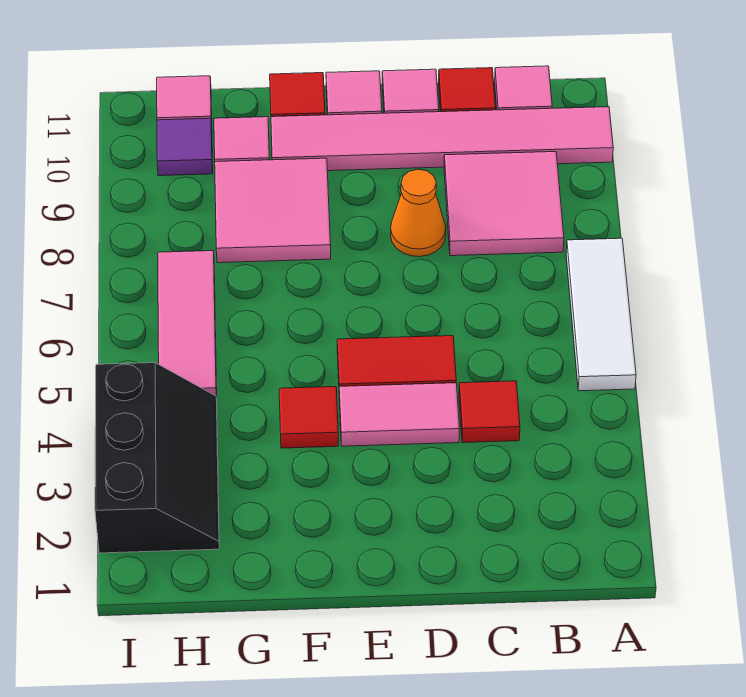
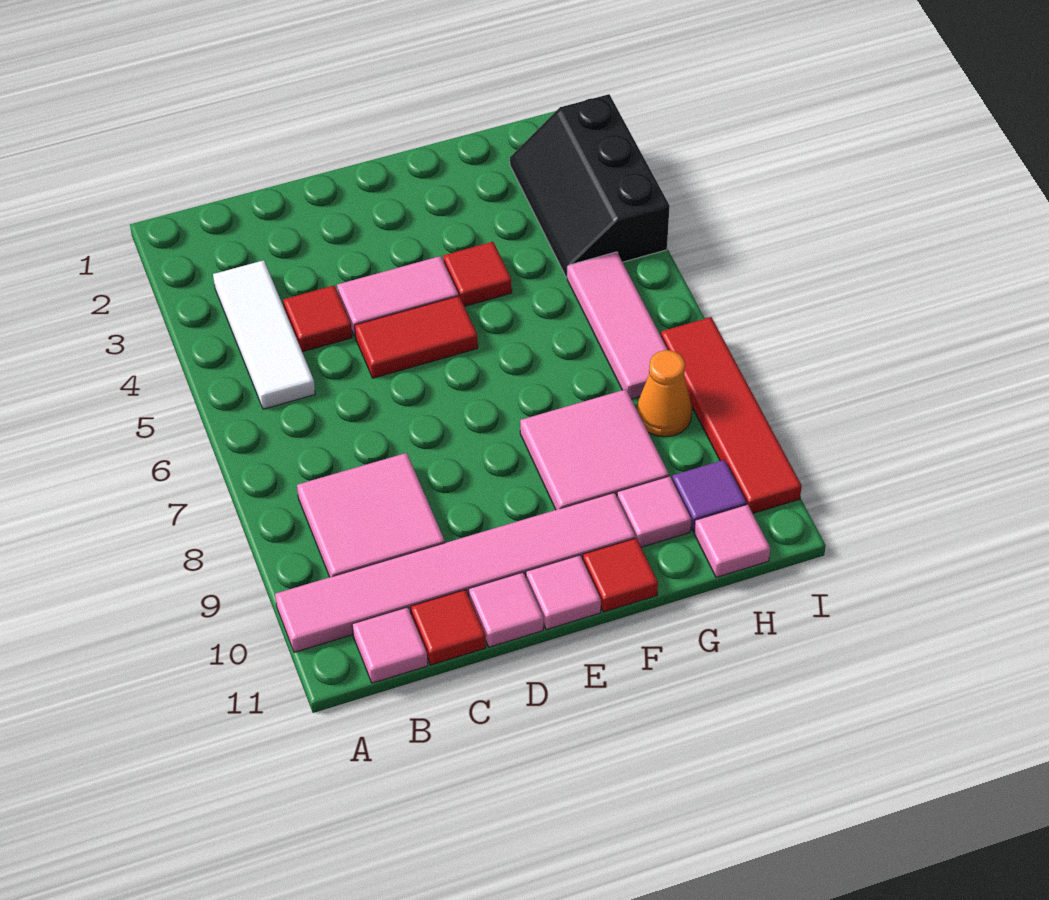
white tile A5:A7 level 1 -> white tile B3:B5 level 1
orange cone D8 level 1 -> orange cone H8 level 1
none -> red tile I7:I10 level 1

